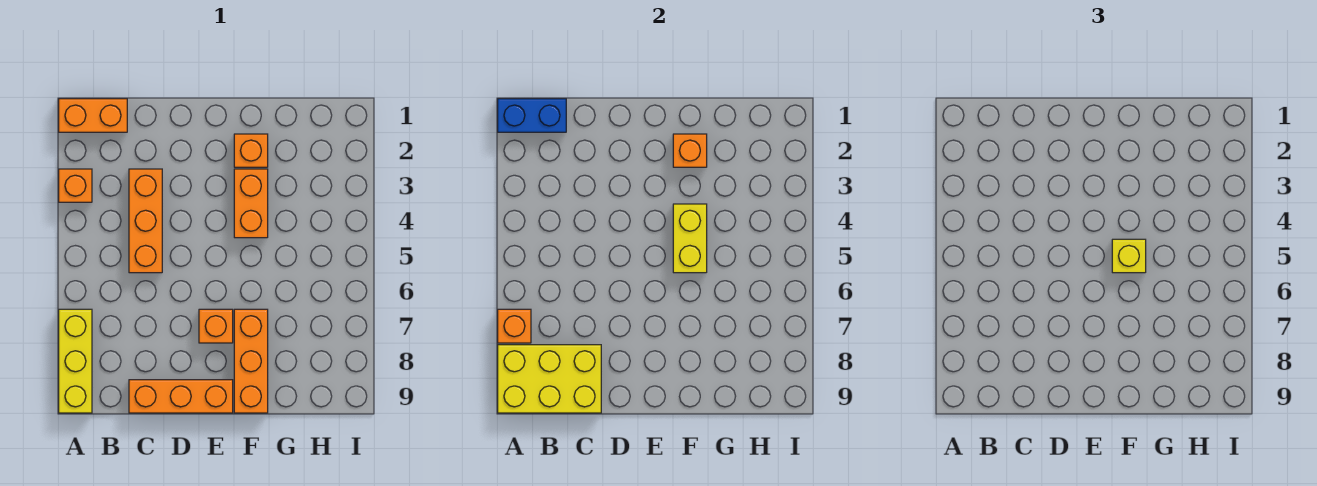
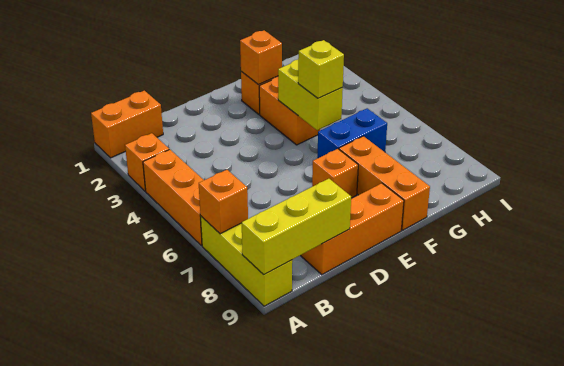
blue brick A1:B1 level 2 -> blue brick F6:G6 level 1
yellow brick A8:C9 level 2 -> yellow brick A9:C9 level 2
orange brick C3:C5 level 1 -> orange brick A4:A6 level 1

